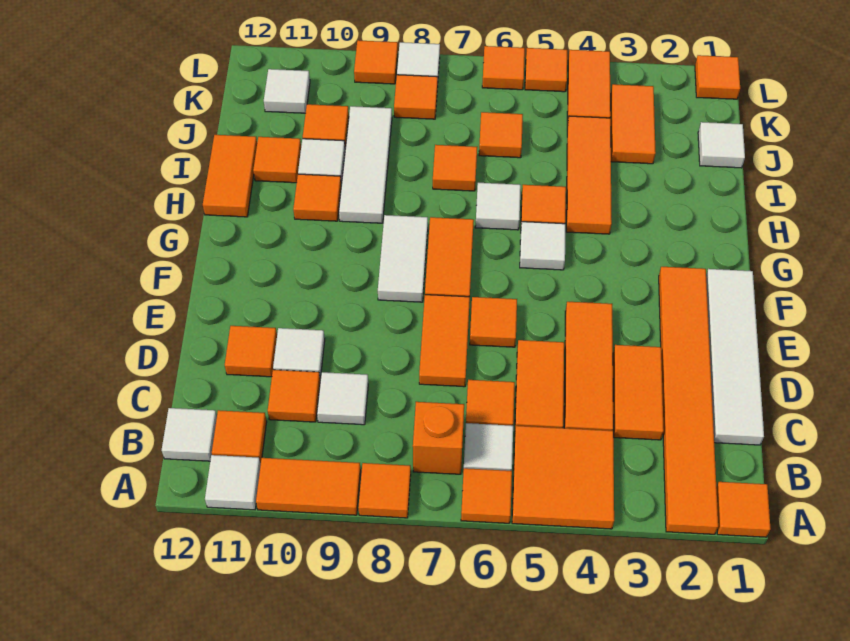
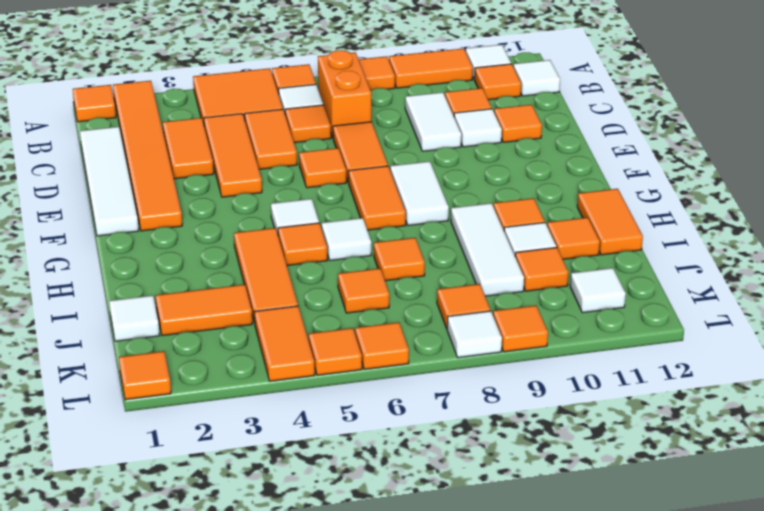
orange brick B7 level 1 -> orange brick B7:C7 level 1
white tile C9 level 1 -> white tile C9:D9 level 1
orange tile J3:K3 level 1 -> orange tile J2:J3 level 1

